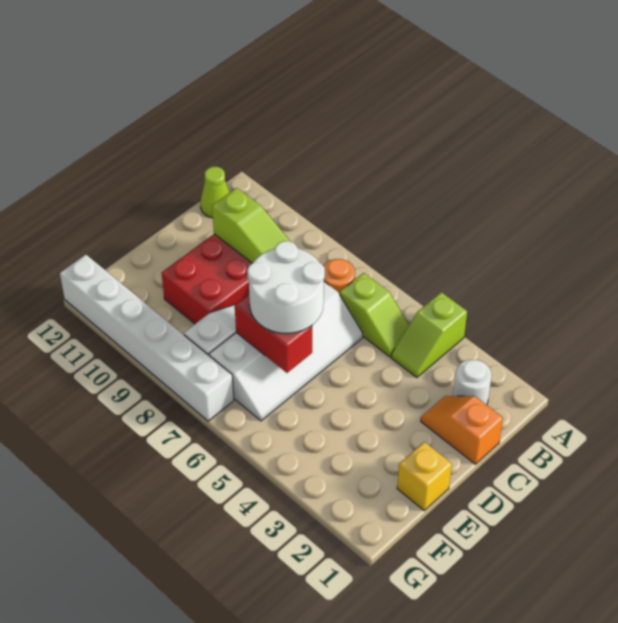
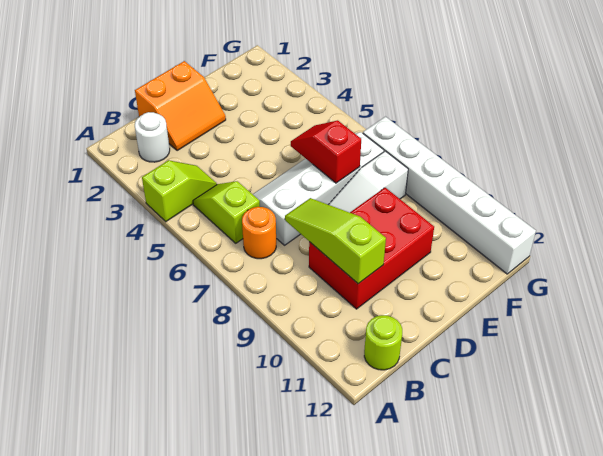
lime cone B12 level 1 -> lime round brick B12 level 1
orange slope C1:C2 level 1 top 1 -> orange slope C1:D2 level 1 top 1
white round brick D6:E7 level 3 -> none
yellow brick E1 level 1 -> none
red brick E6:E7 level 2 -> red slope E6:E7 level 2 top 7

